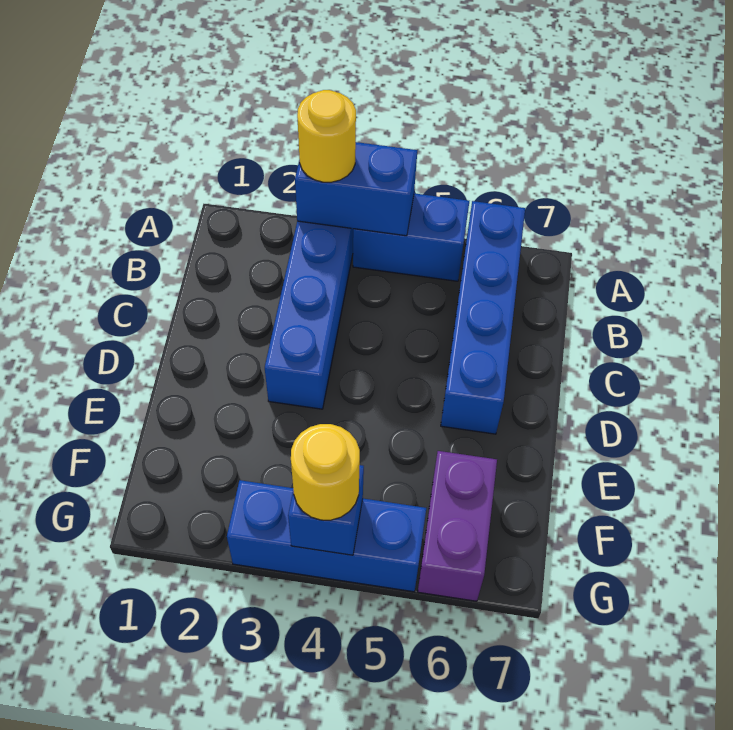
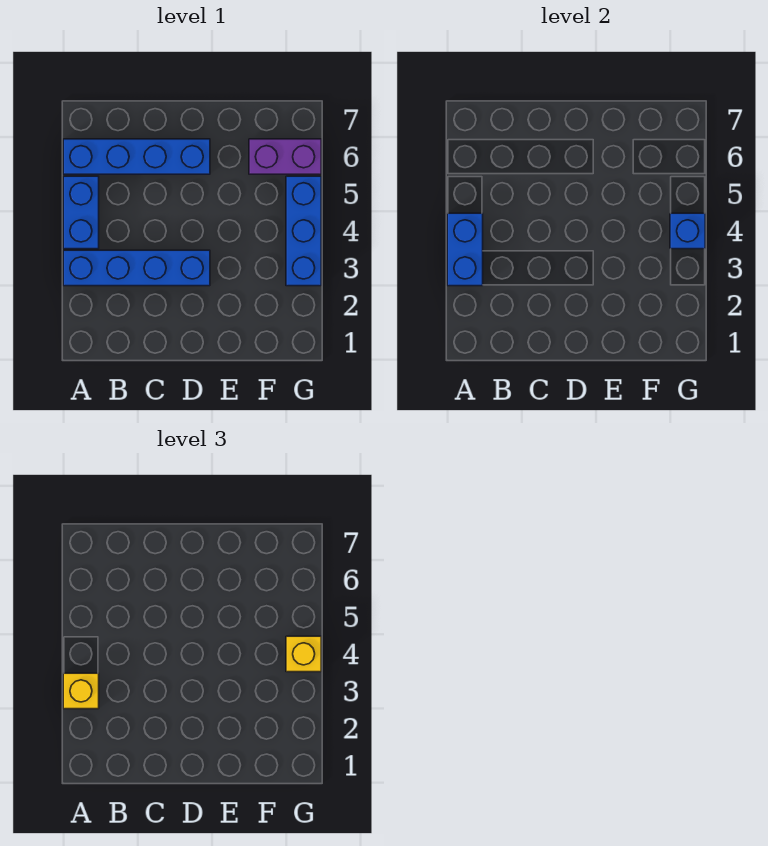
yellow round brick A3 level 3 -> yellow brick A3 level 3
yellow round brick G4 level 3 -> yellow brick G4 level 3

